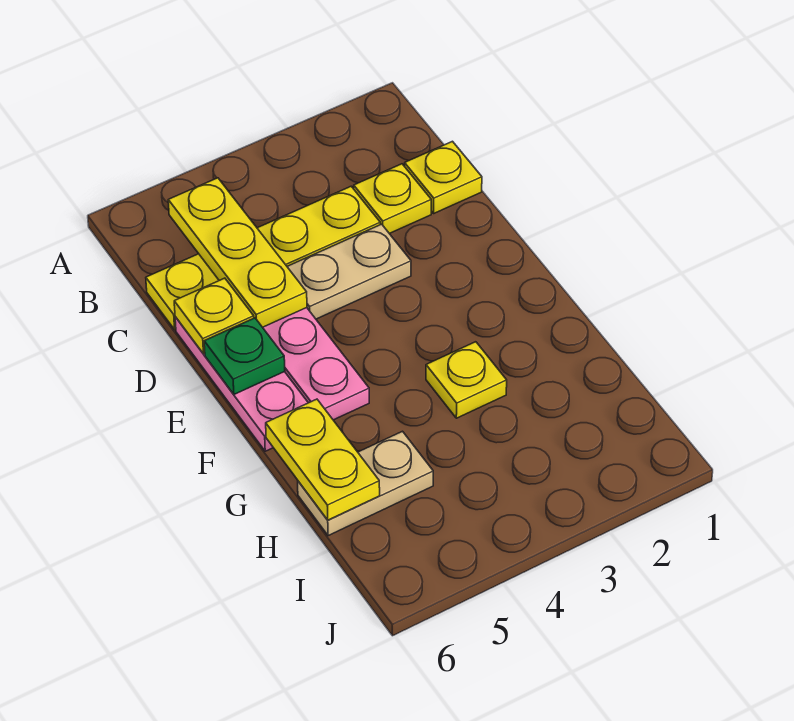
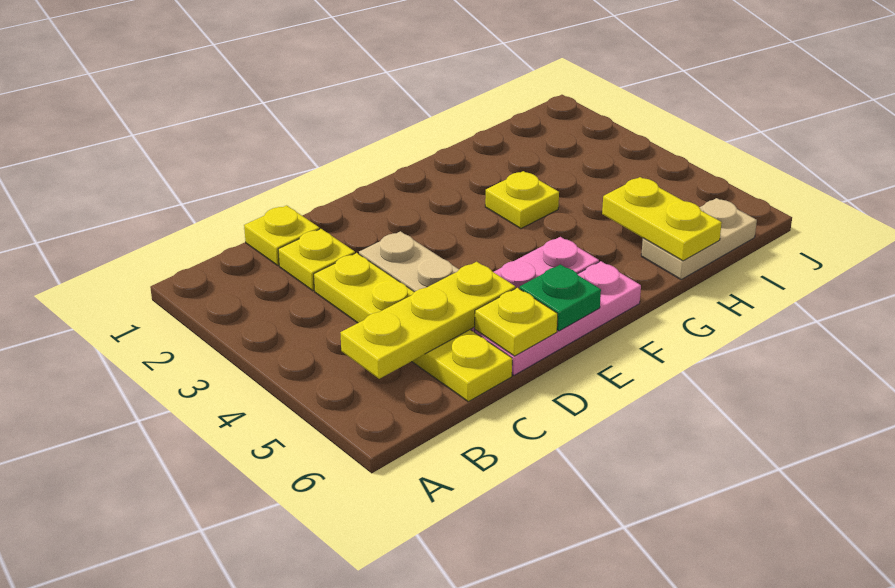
yellow plate G6:H6 level 2 -> yellow plate H5:H6 level 2
tan plate H5:H6 level 1 -> tan plate H6:I6 level 1

